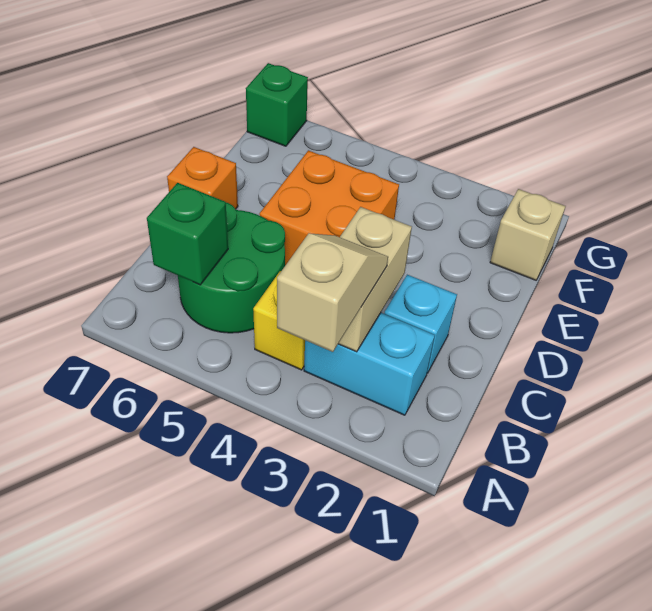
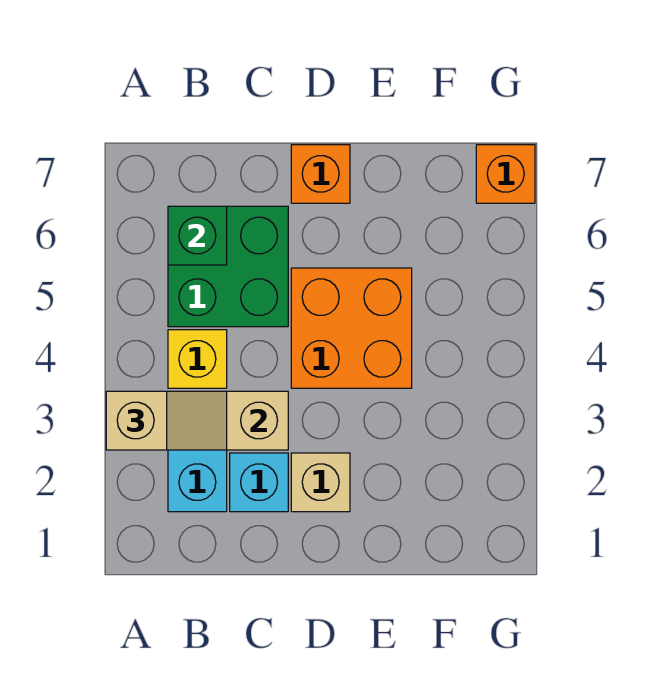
green round brick B5:C6 level 1 -> green brick B5:C6 level 1
tan brick F1 level 1 -> tan brick D2 level 1
green brick G7 level 1 -> orange brick G7 level 1

